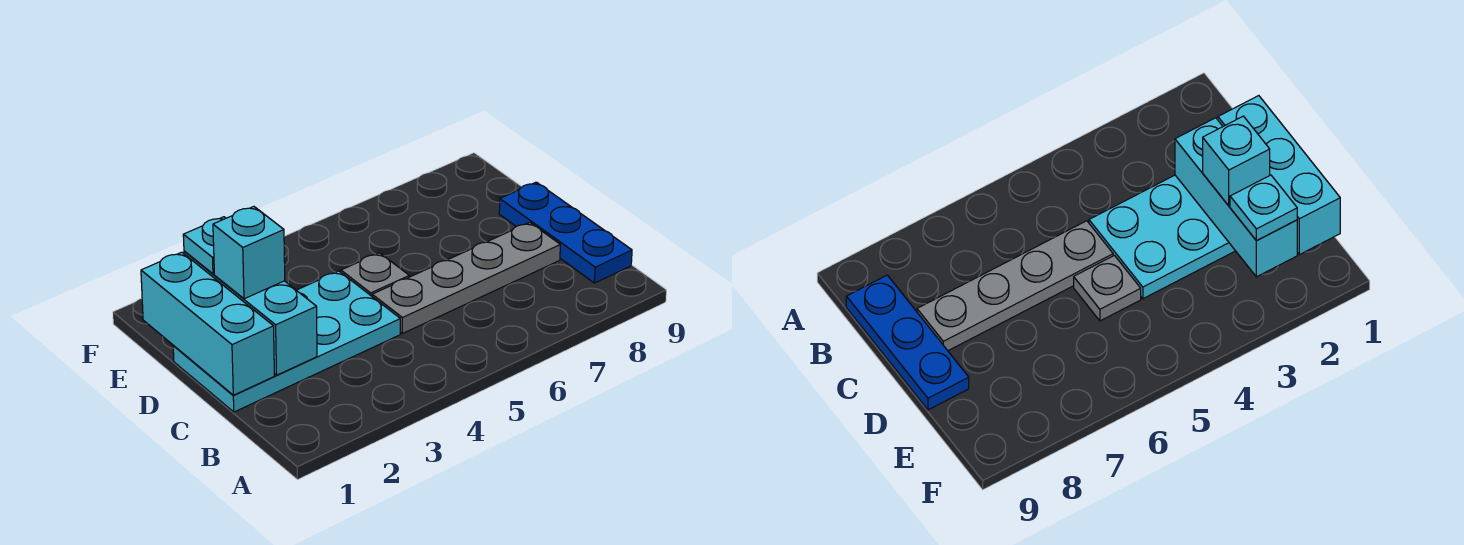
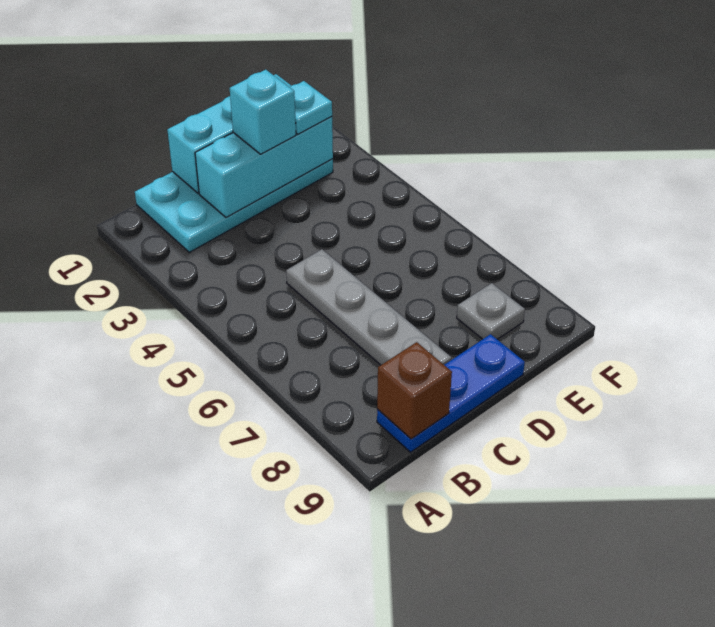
none -> brown brick B9 level 2
cyan plate C1:D4 level 1 -> cyan plate B1:E2 level 1
grey plate D5 level 1 -> grey plate E8 level 1

